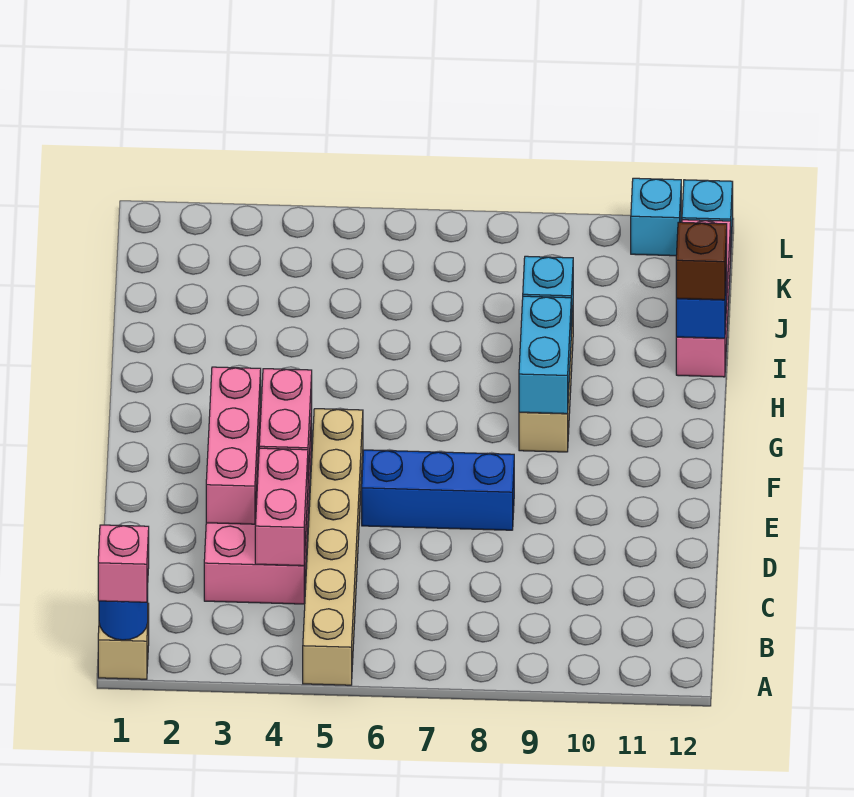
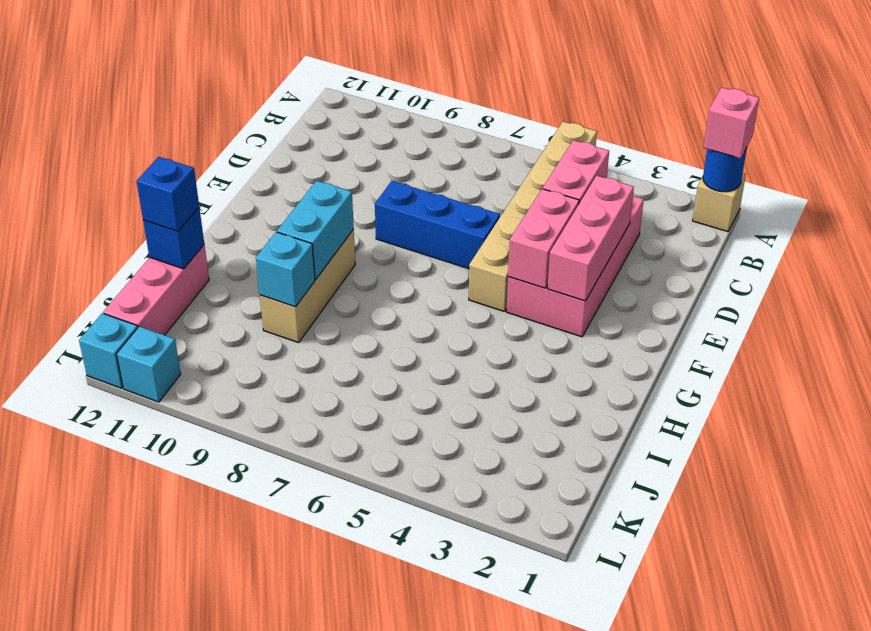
brown brick I12 level 3 -> blue brick I12 level 3

